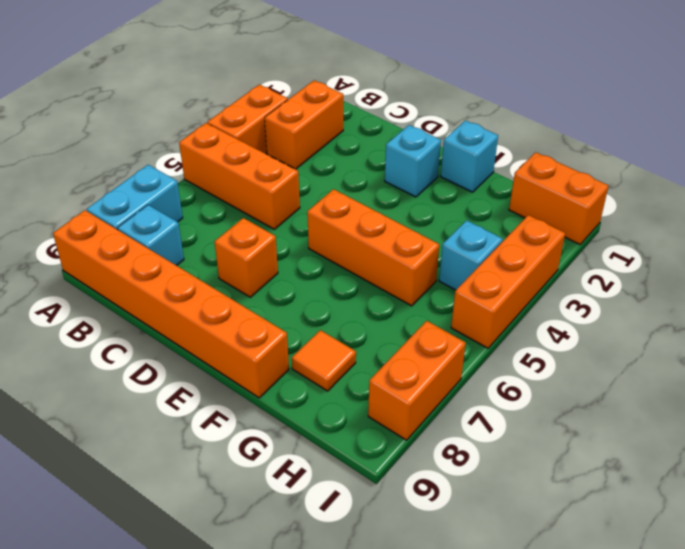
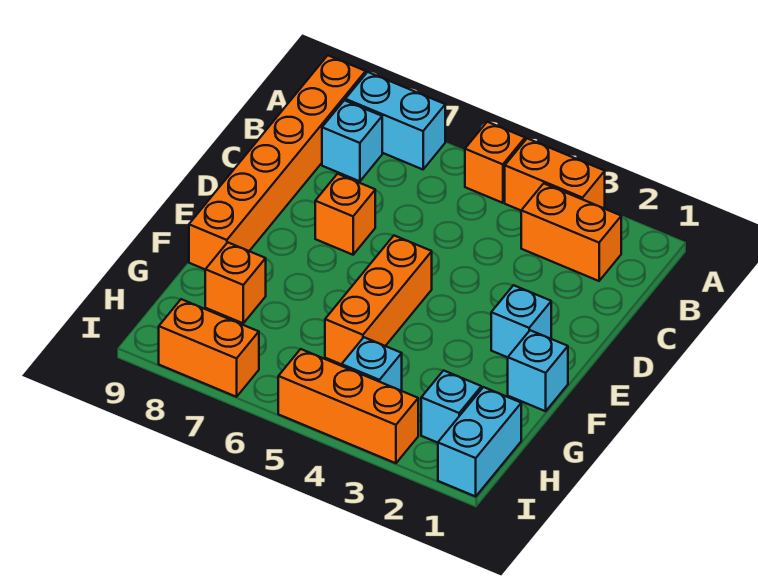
orange brick A5:C5 level 1 -> orange brick A5 level 1
orange tile G8 level 1 -> orange brick G8 level 1
orange brick H1:I1 level 1 -> cyan brick H1:I1 level 1
none -> cyan brick H2 level 1

